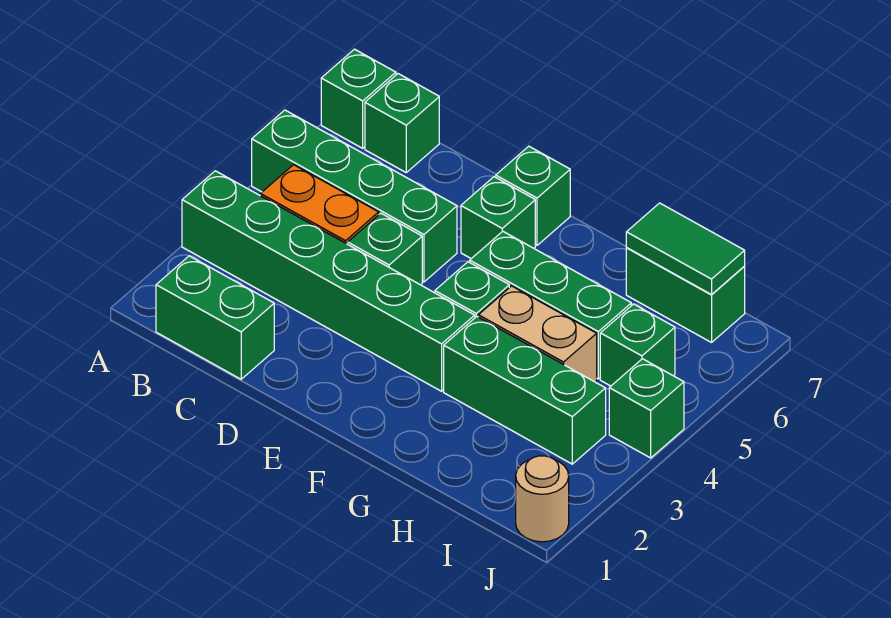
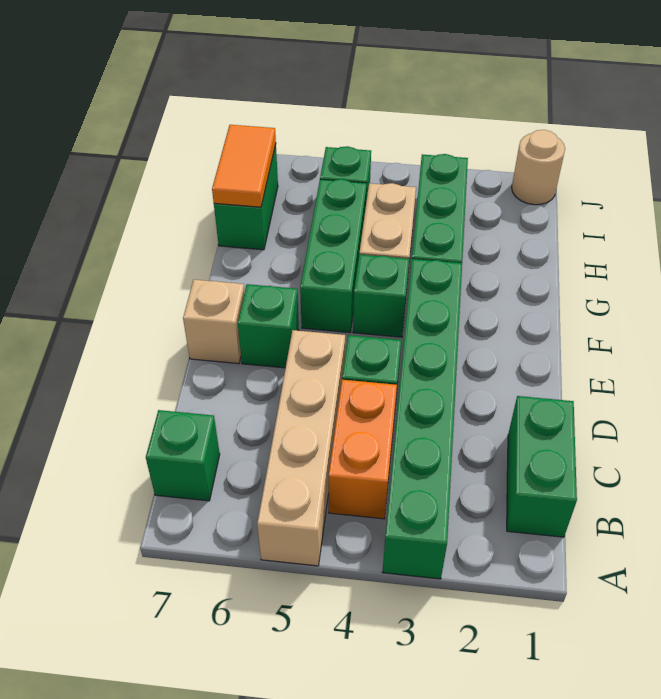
green brick A5:D5 level 1 -> tan brick A5:D5 level 1
green brick A7 level 1 -> none
green brick E7 level 1 -> tan brick E7 level 1
green tile H7:I7 level 2 -> orange tile H7:I7 level 2
green brick J4 level 1 -> none

